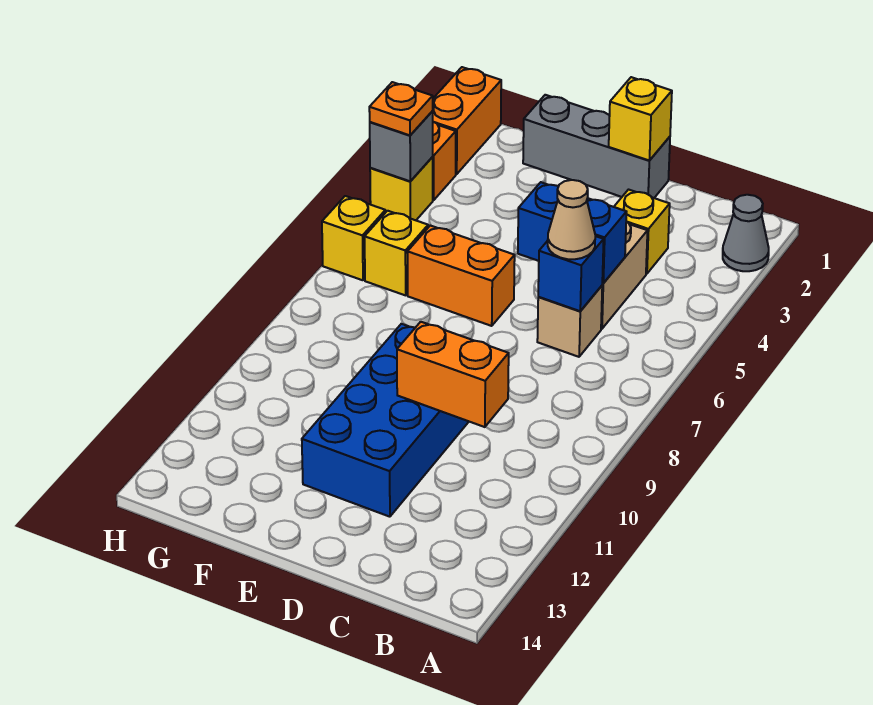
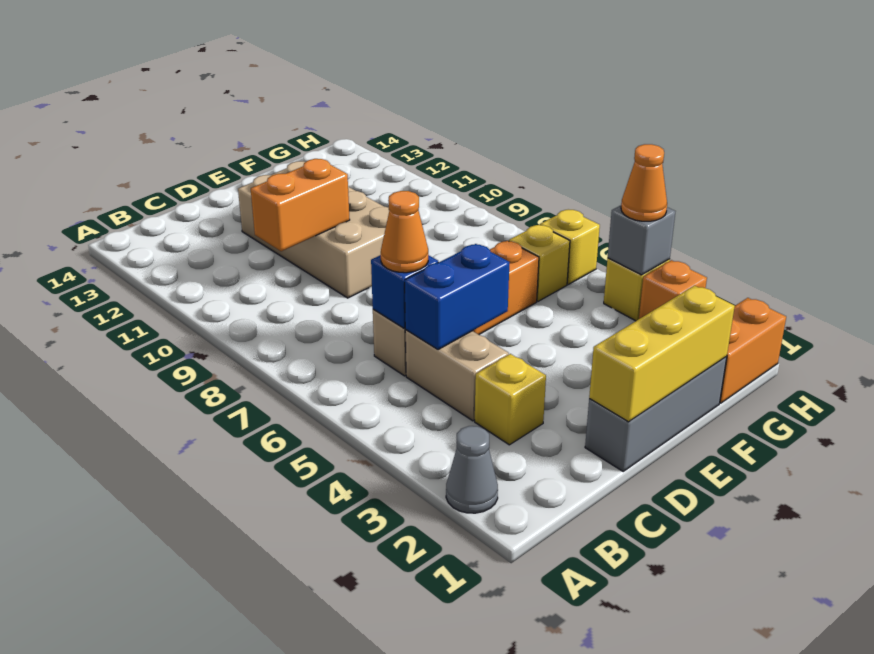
tan cone C6 level 3 -> orange cone C6 level 3
yellow brick D1 level 2 -> yellow brick D1:F1 level 2
blue brick D9:E12 level 1 -> tan brick D9:E12 level 1
orange brick H1:H2 level 1 -> orange brick G1:H1 level 1
orange plate H4 level 3 -> orange cone H4 level 3

